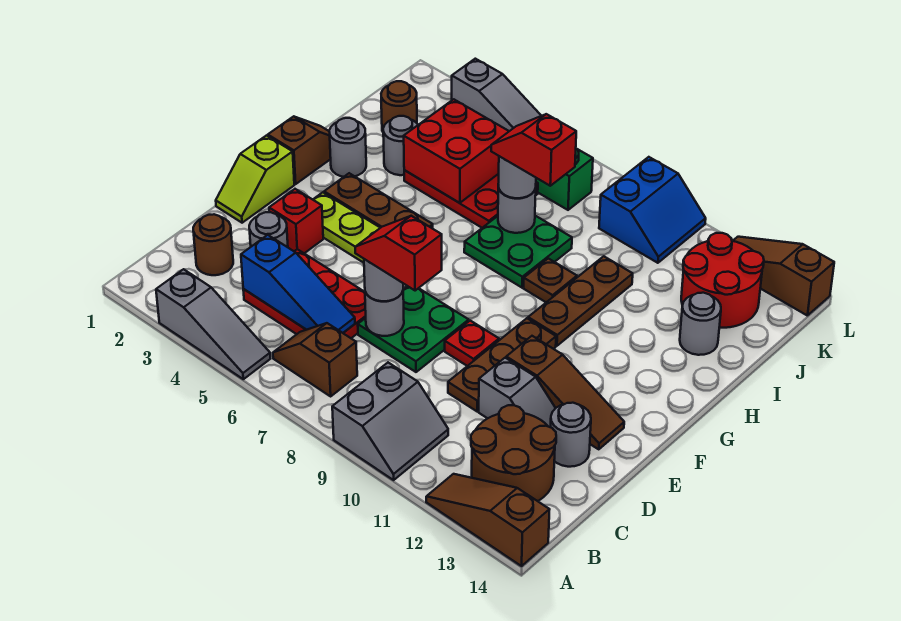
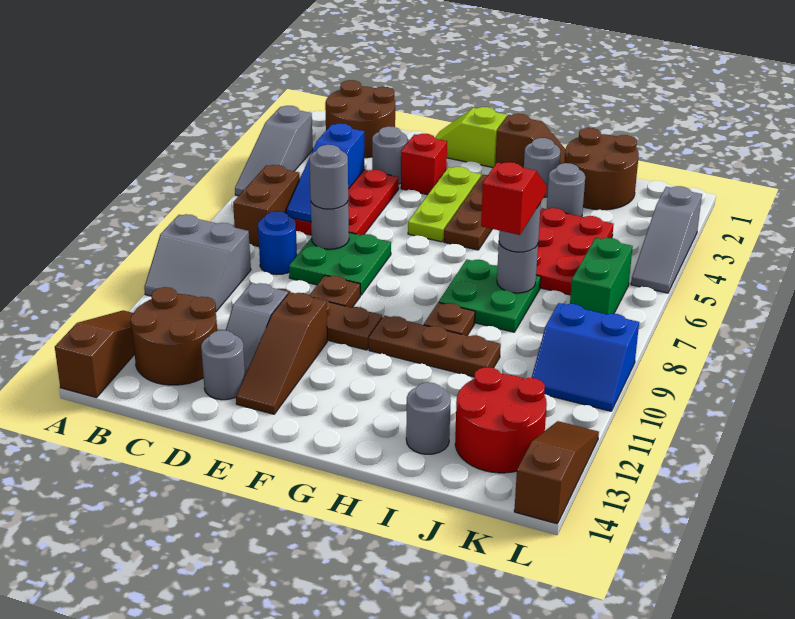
brown slope B6:B7 level 1 top 7 -> brown brick B6:B7 level 1
brown round brick C2 level 1 -> brown round brick B1:C2 level 1
none -> blue round brick C8 level 1
red slope D7:D8 level 4 top 8 -> none
red plate E9 level 1 -> brown plate E9 level 1
red brick I4:J5 level 2 -> none
brown round brick J2 level 1 -> brown round brick I1:J2 level 1

